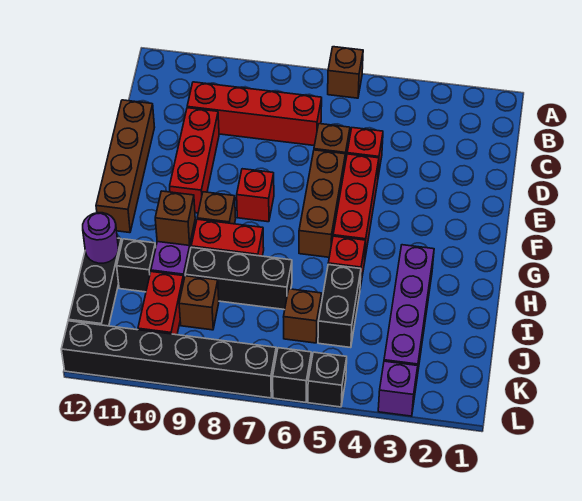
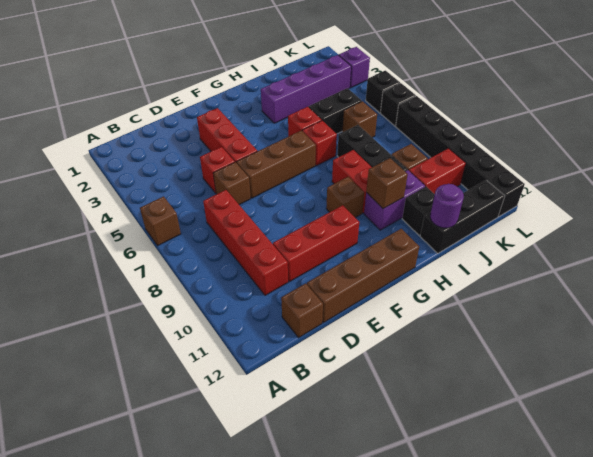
none -> brown brick C12 level 1
red brick E5:G5 level 1 -> red brick E3:E5 level 1
red brick F8 level 1 -> red brick H6 level 1

